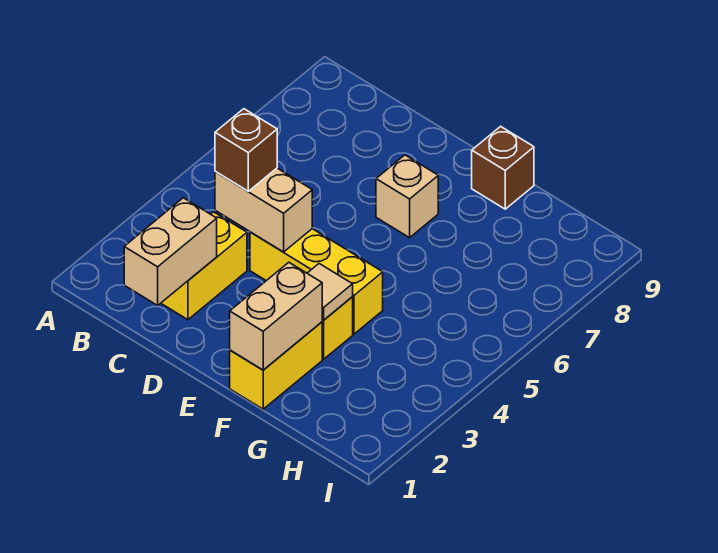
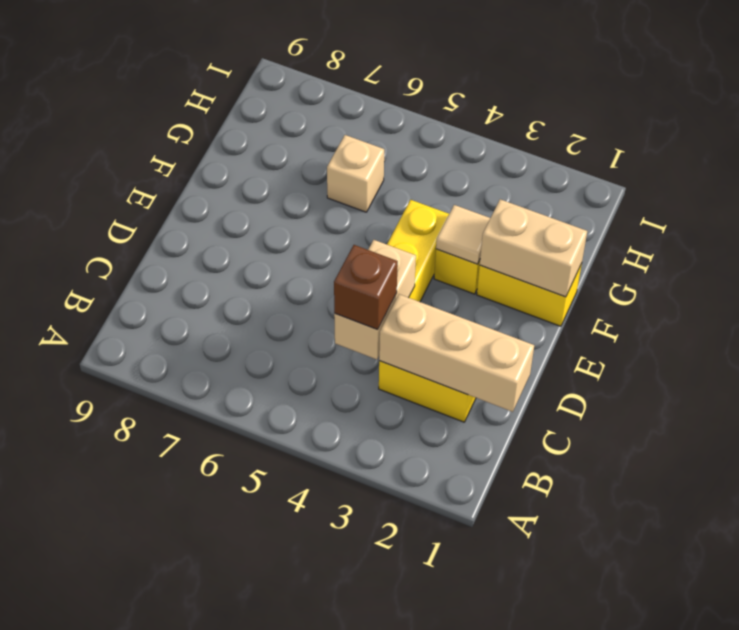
tan brick C1:C2 level 2 -> tan brick C1:C3 level 2
tan brick E7 level 1 -> tan brick G6 level 1
brown brick F9 level 1 -> none

